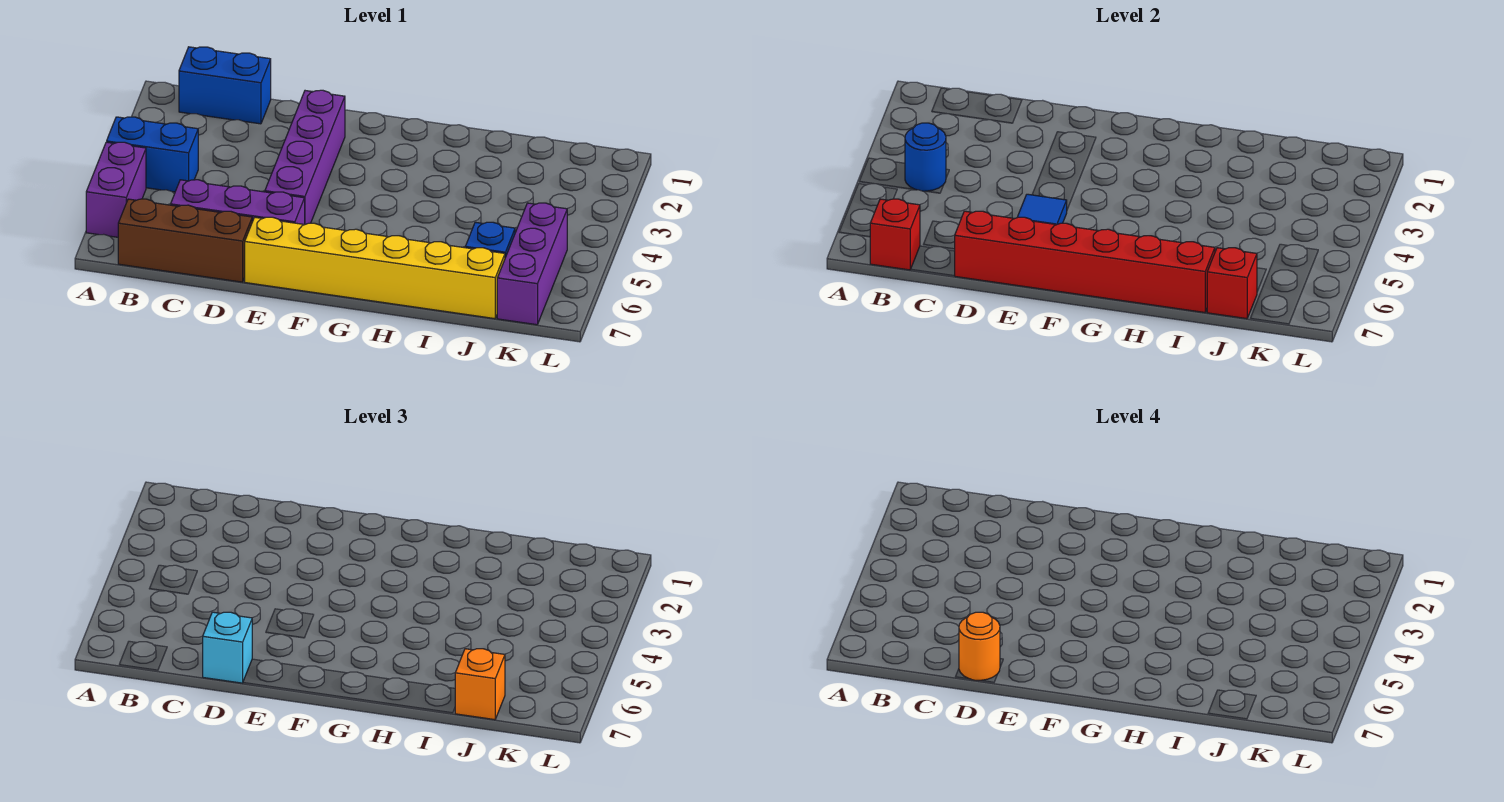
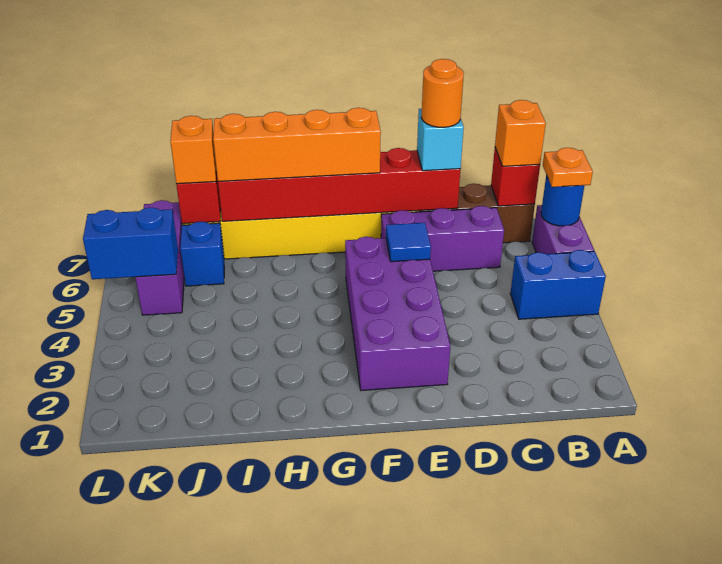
none -> orange plate A6 level 3
blue brick B1:C1 level 1 -> blue brick K5:L5 level 2
blue round brick B4 level 2 -> blue round brick A6 level 2
none -> orange brick B7 level 3
purple brick E2:E5 level 1 -> purple brick E2:F5 level 1
none -> orange brick F7:I7 level 3

